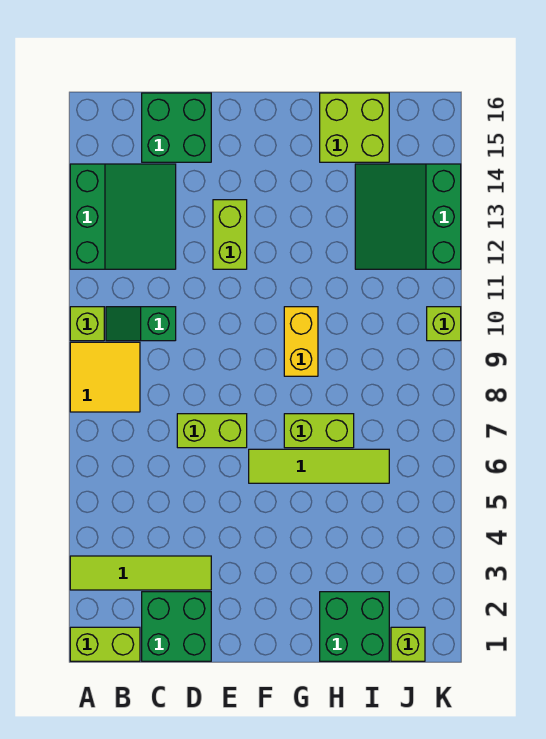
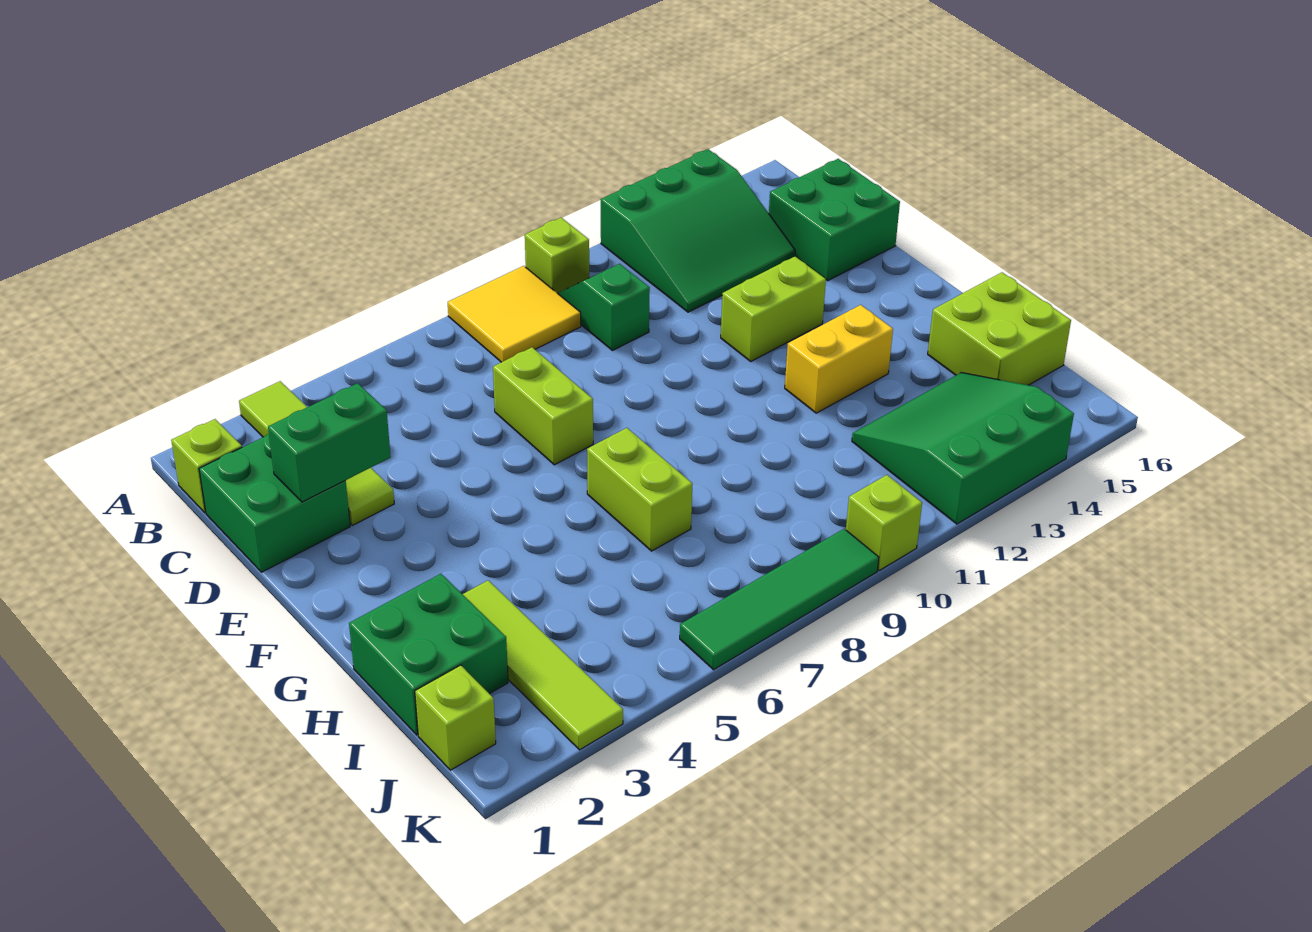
lime brick A1:B1 level 1 -> lime brick B1 level 1
none -> green brick D2:D3 level 2
lime tile F6:I6 level 1 -> lime tile H3:K3 level 1
yellow brick G9:G10 level 1 -> yellow brick G12:G13 level 1
none -> green tile K6:K9 level 1

